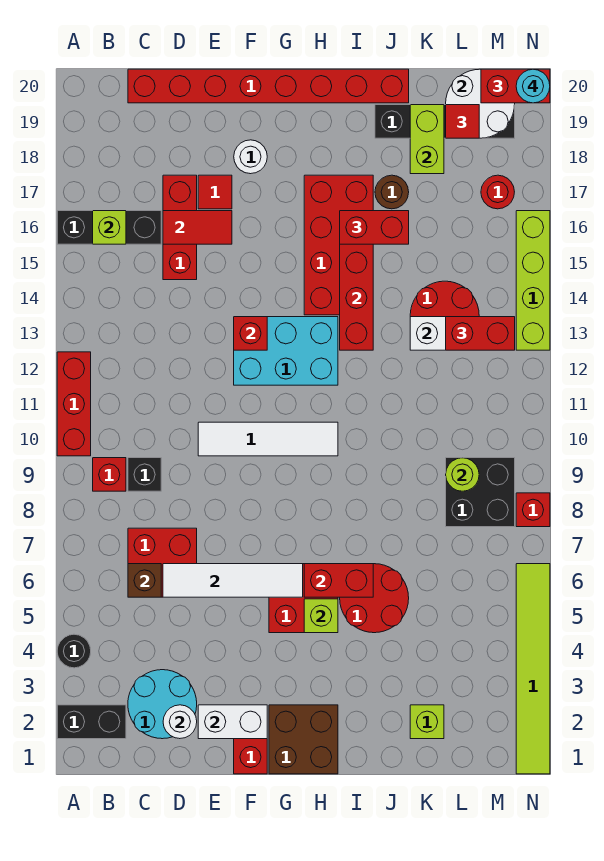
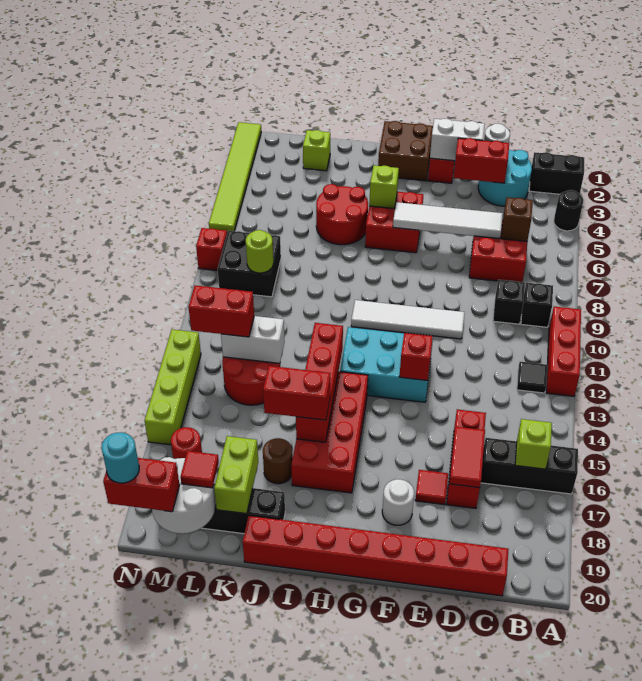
red brick B9 level 1 -> black brick B9 level 1
none -> black tile B12 level 1
red tile D16:E16 level 2 -> red tile D16:D17 level 2
red brick H6:I6 level 2 -> red brick D3:E3 level 2

